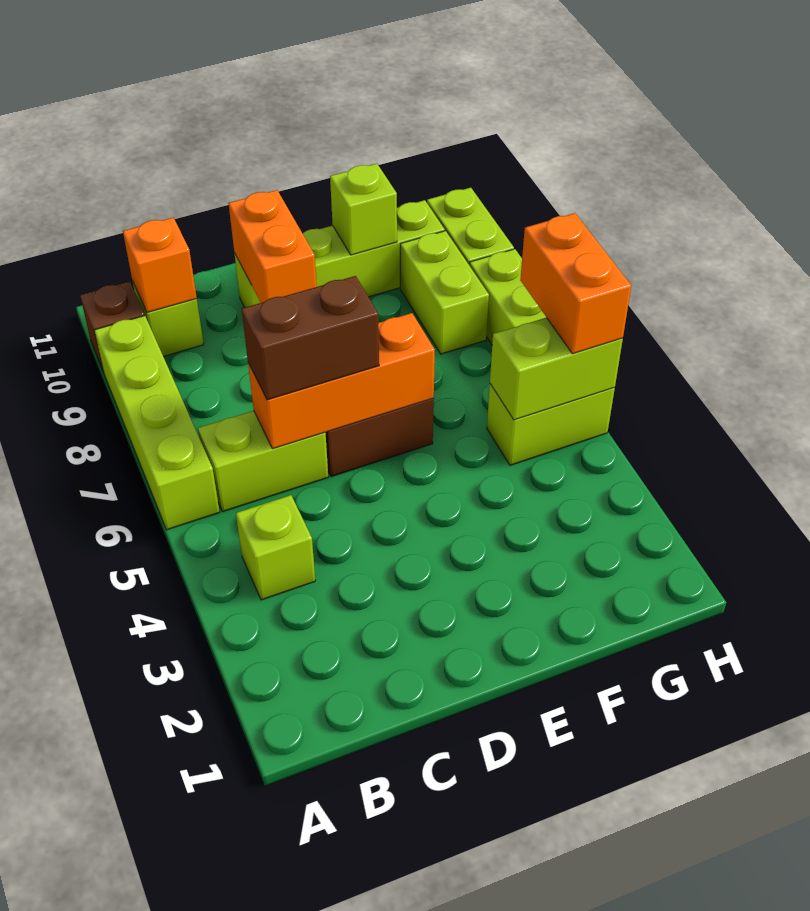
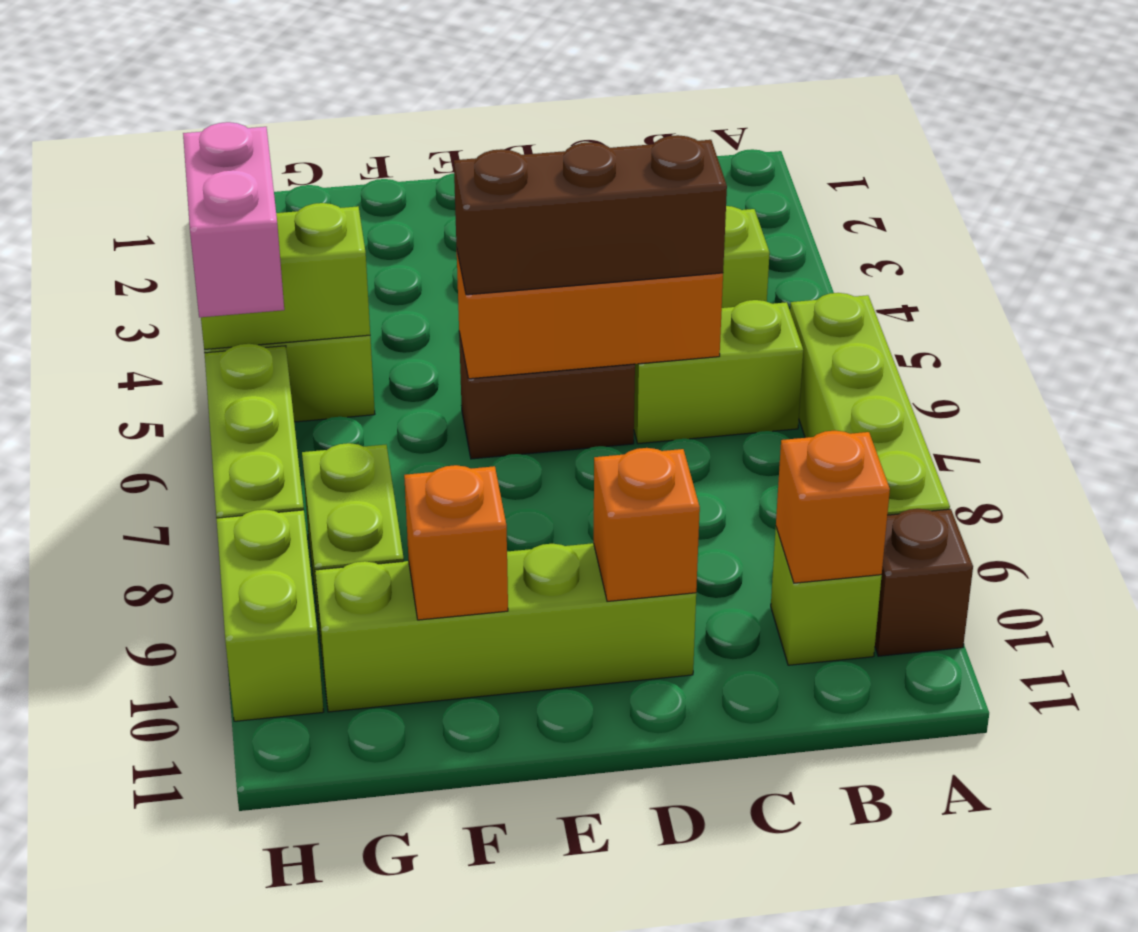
brown brick C6:D6 level 3 -> brown brick C6:E6 level 3
orange brick D9:D10 level 2 -> orange brick D10 level 2
lime brick F10 level 2 -> orange brick F10 level 2
orange brick H5:H6 level 3 -> pink brick H5:H6 level 3

